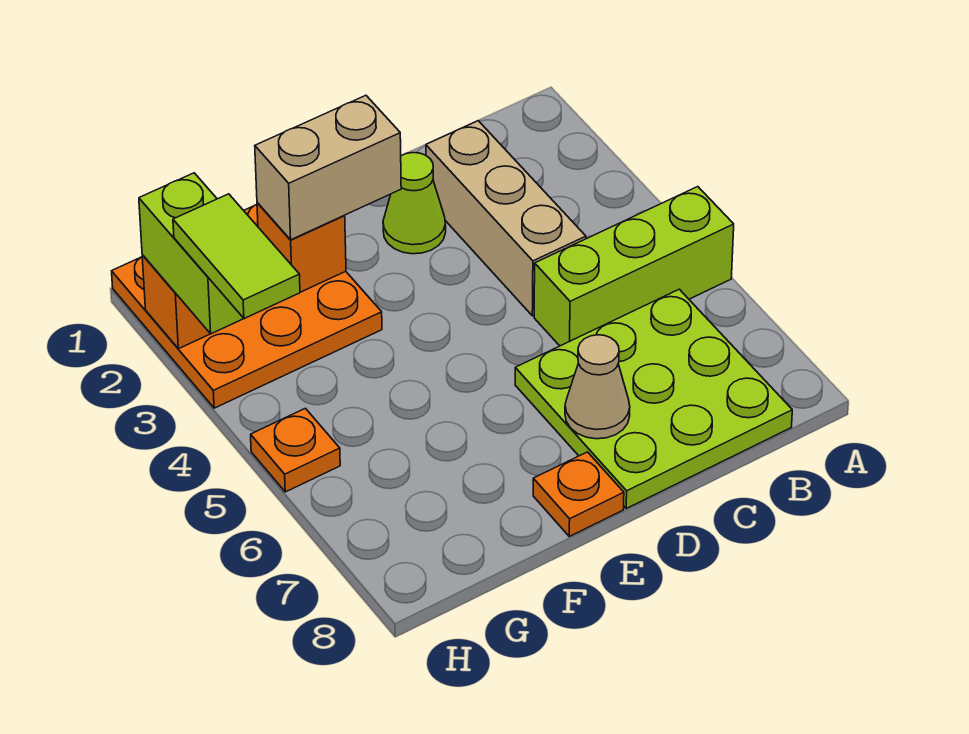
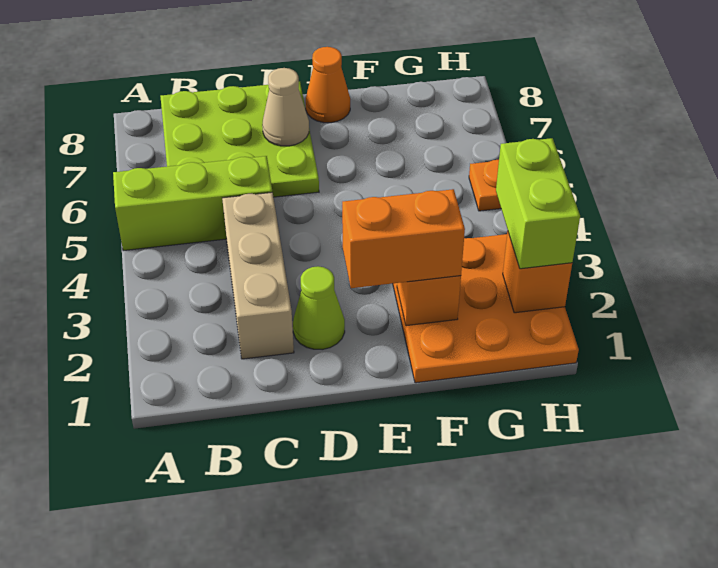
tan brick E2:F2 level 3 -> orange brick E2:F2 level 3
orange plate E8 level 1 -> orange cone E8 level 1
lime tile H3:H4 level 4 -> none

